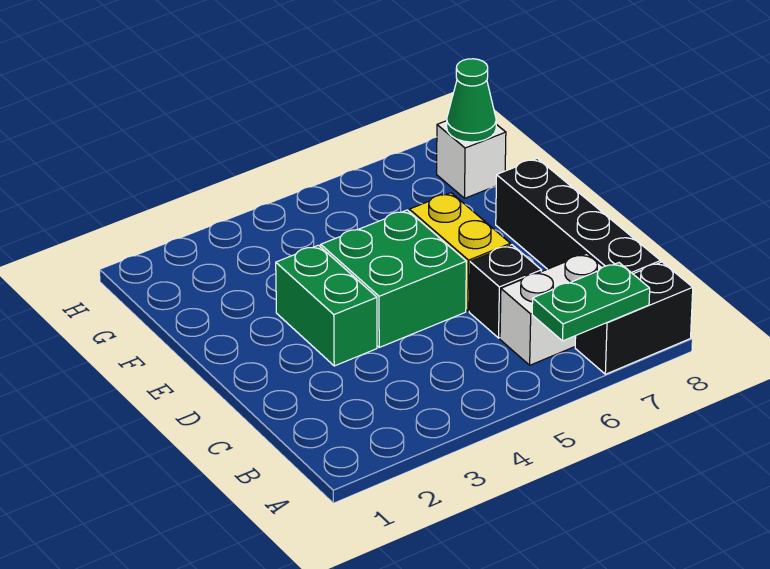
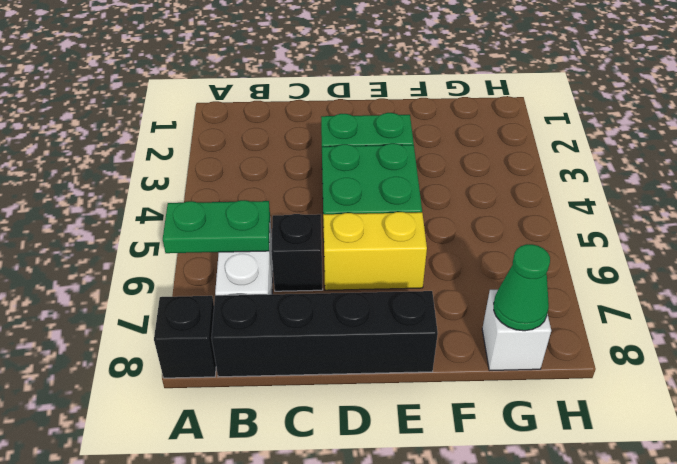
green plate A6:A7 level 2 -> green plate A6:B6 level 2
black brick A7:A8 level 1 -> black brick A8 level 1

